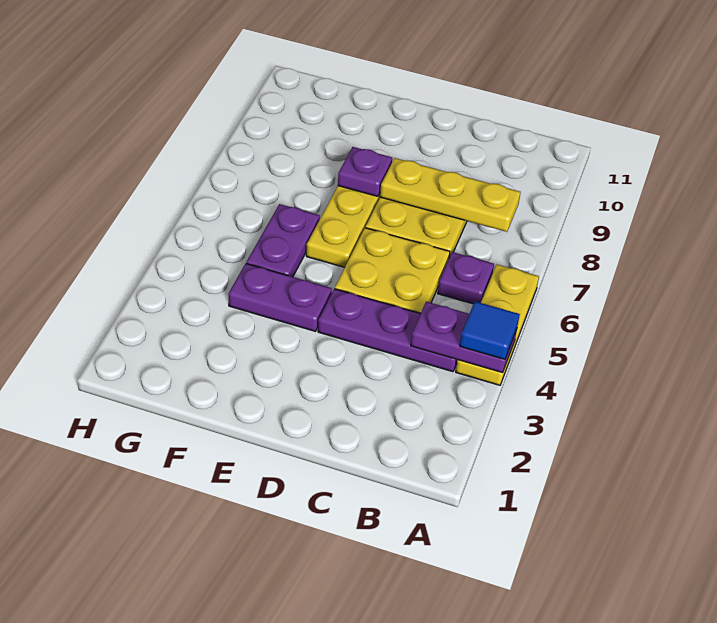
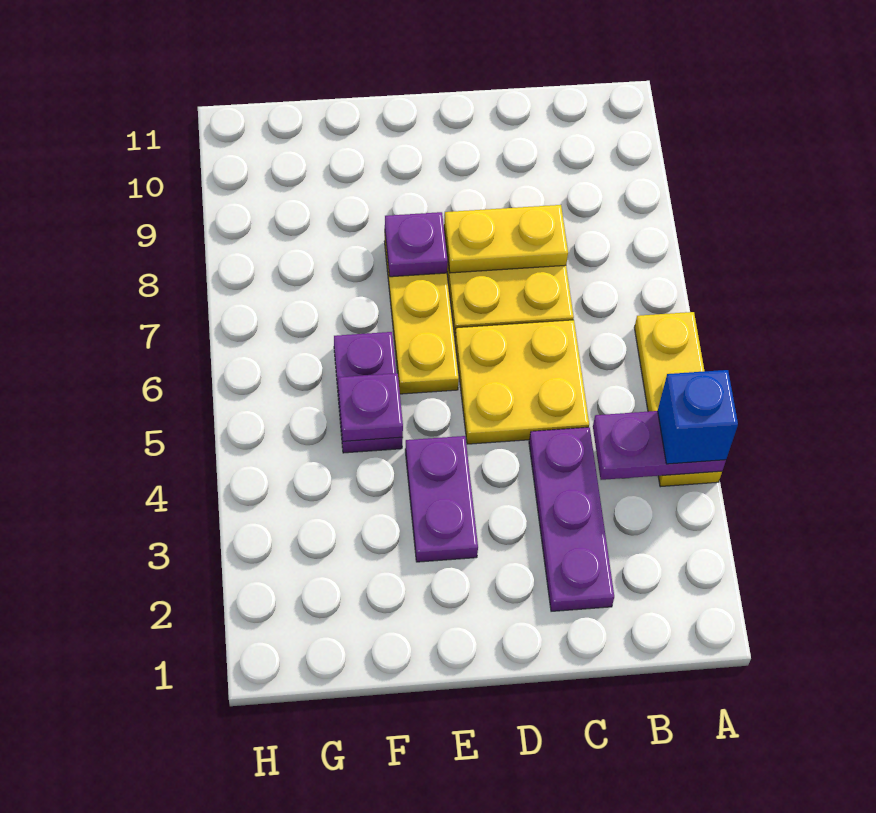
blue tile A4 level 3 -> blue brick A4 level 3
purple plate B4:D4 level 1 -> purple plate C2:C4 level 1
purple plate B6 level 1 -> purple plate F5 level 2
yellow plate B8:D8 level 2 -> yellow plate C8:D8 level 2
purple plate E4:F4 level 1 -> purple plate E3:E4 level 1

